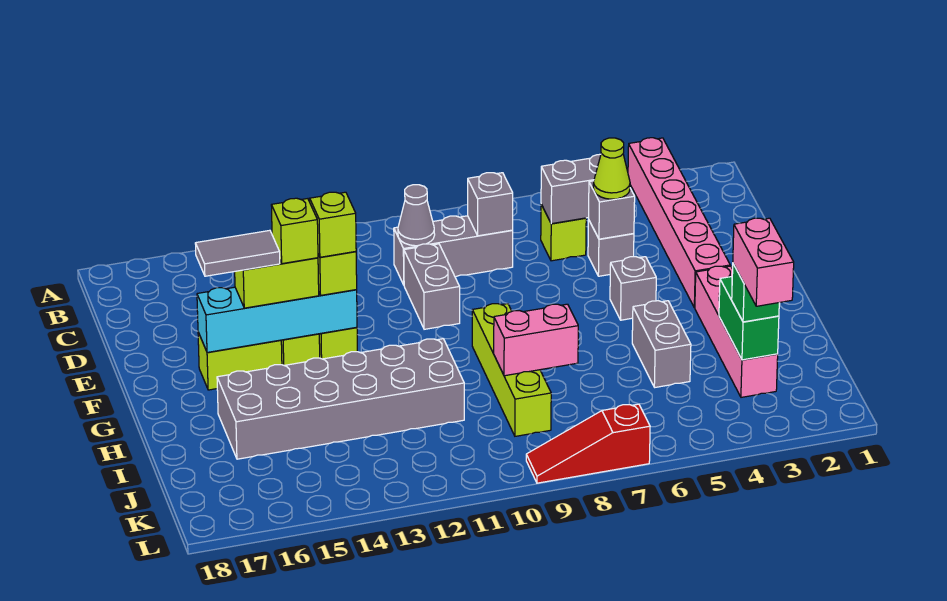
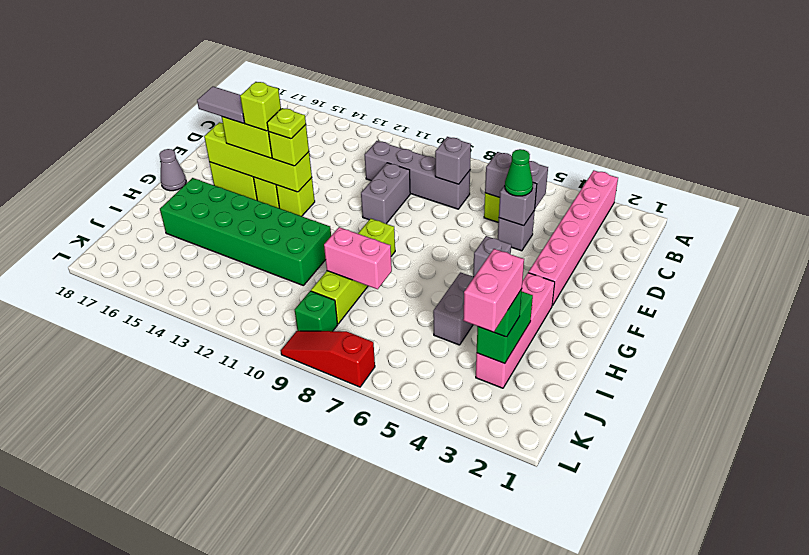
grey brick C8:C10 level 1 -> grey brick C8:C11 level 1
grey cone C10 level 2 -> grey cone G18 level 1
lime cone D5 level 3 -> green cone D5 level 3
cyan brick F13:F16 level 2 -> lime brick F13:F16 level 2
lime brick F13 level 4 -> lime plate F13 level 4
grey brick H11:I16 level 1 -> green brick H11:I16 level 1
none -> green brick K9 level 1

